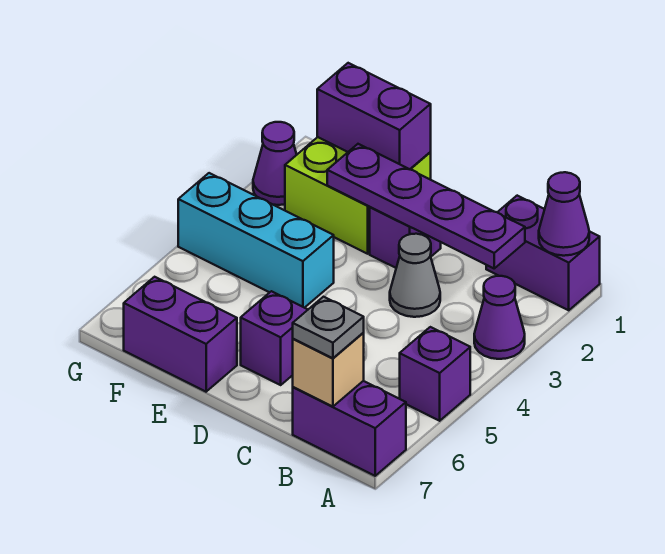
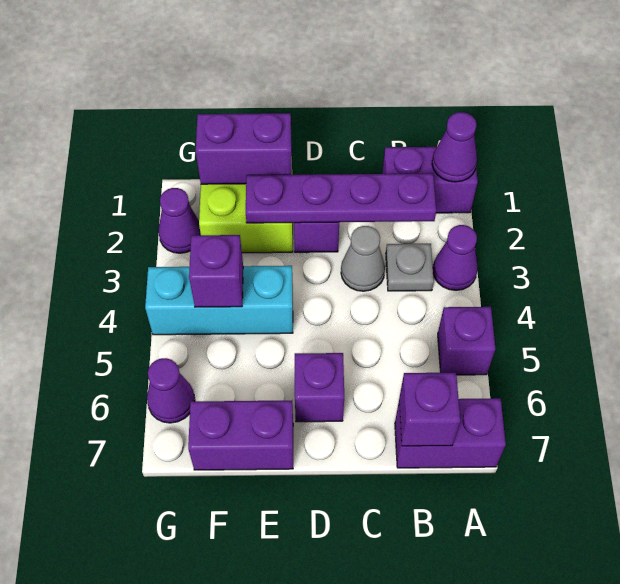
tan brick B7 level 2 -> purple brick B7 level 2
grey plate B7 level 3 -> grey plate B3 level 1
none -> purple brick F4 level 2
none -> purple cone G6 level 1

